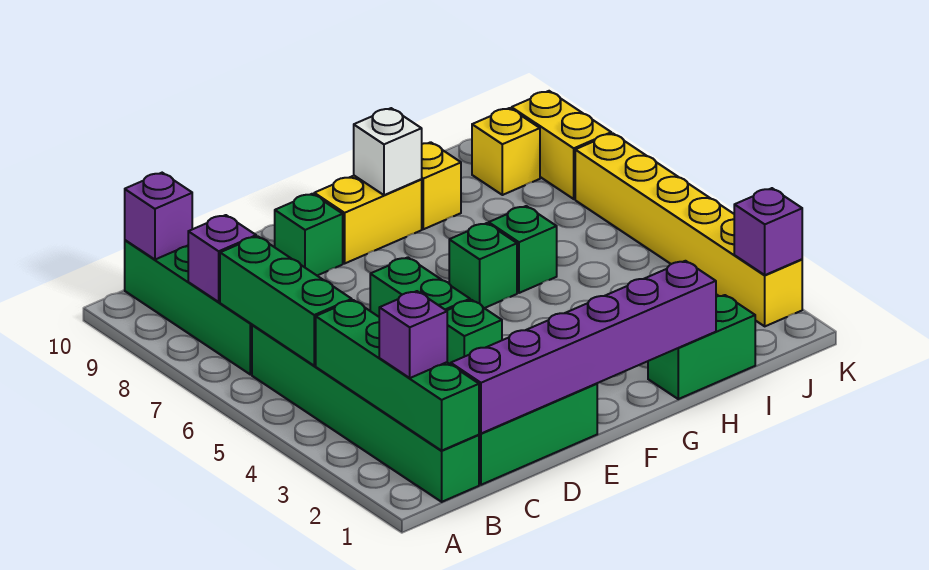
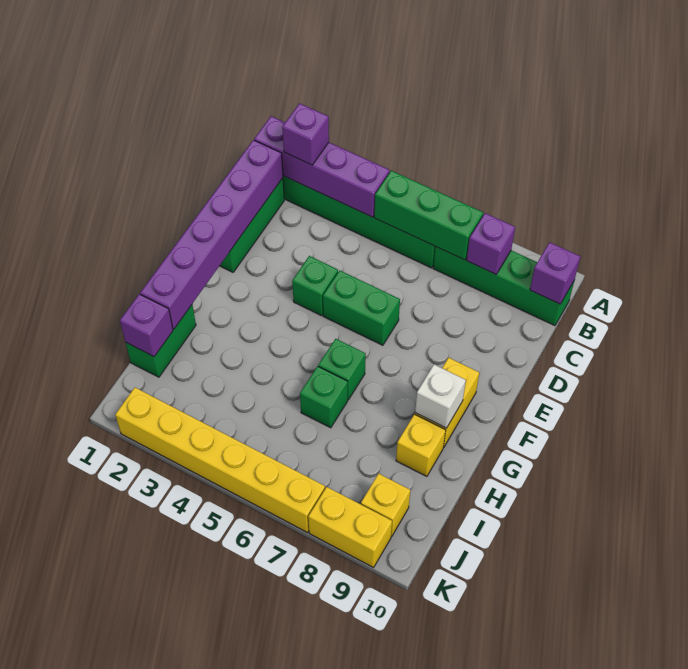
green brick B1:B4 level 2 -> purple brick B1:B4 level 2
green brick E9 level 1 -> none
purple brick K2 level 2 -> purple brick I1 level 2

